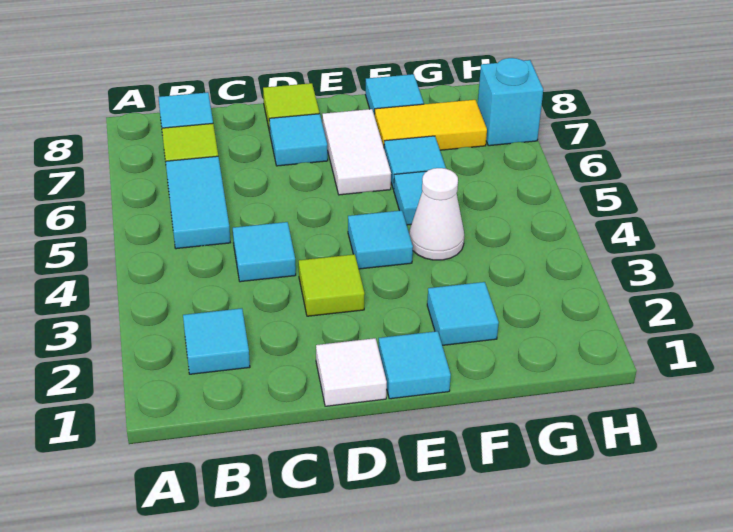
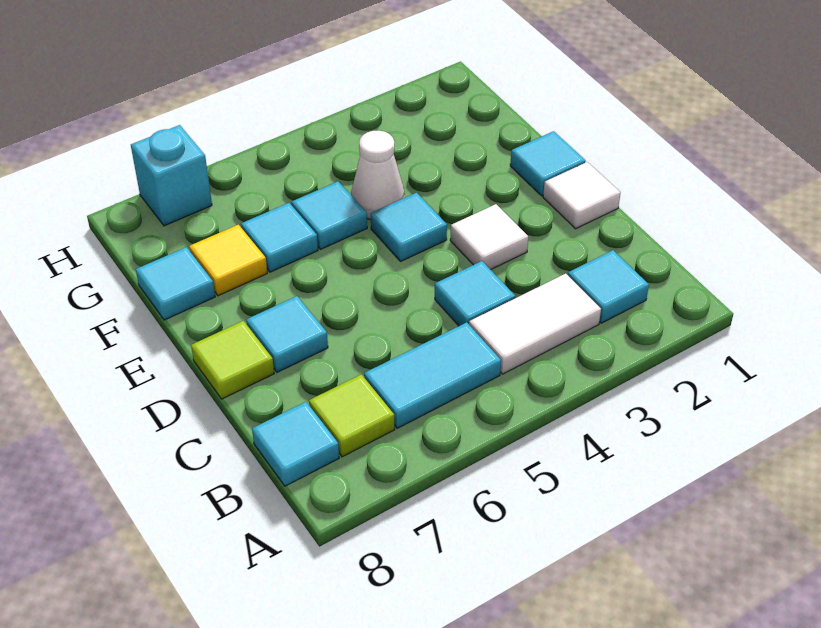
lime tile D3 level 1 -> white tile D3 level 1
white tile E6:E7 level 1 -> white tile B3:B4 level 1
cyan tile F2 level 1 -> none
yellow tile F7:G7 level 1 -> yellow tile F7 level 1

